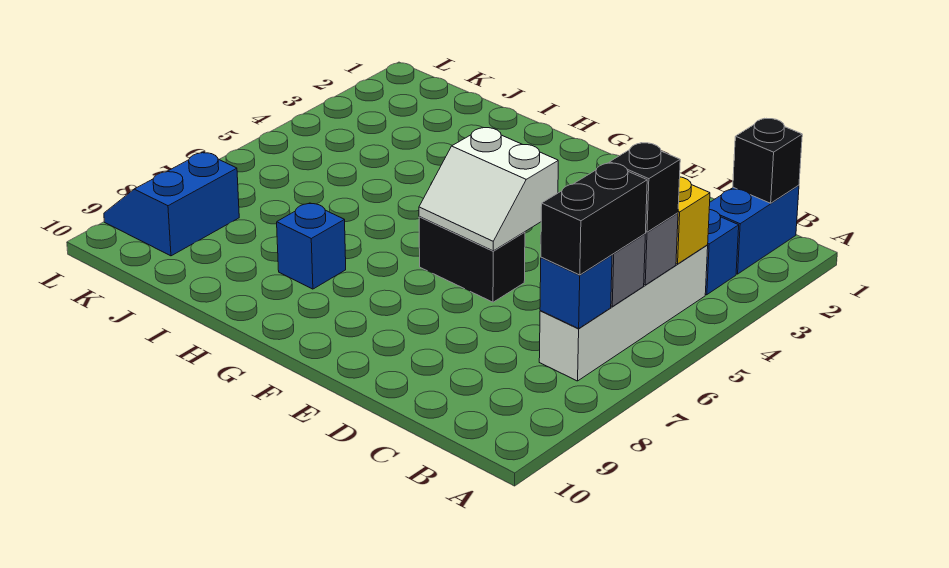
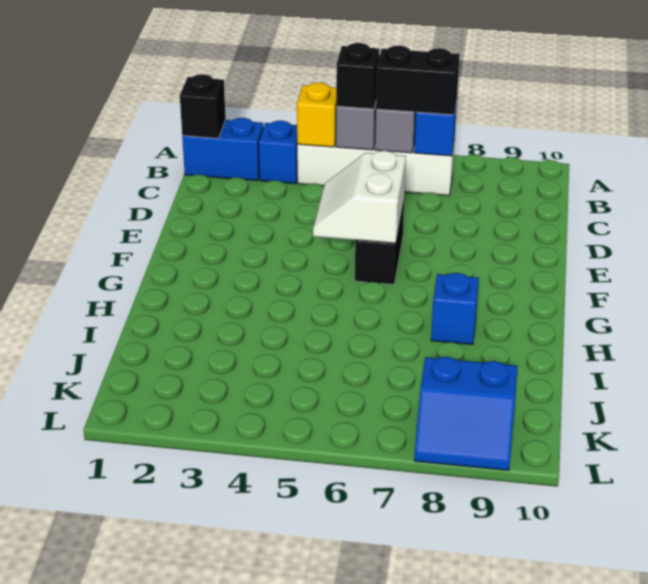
white slope E5:F6 level 2 top 5 -> white slope E5:F6 level 2 top 6

